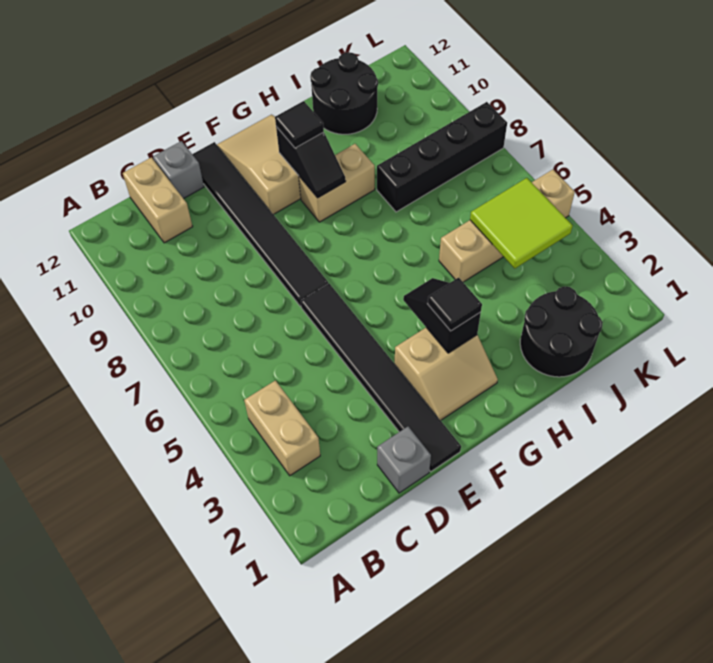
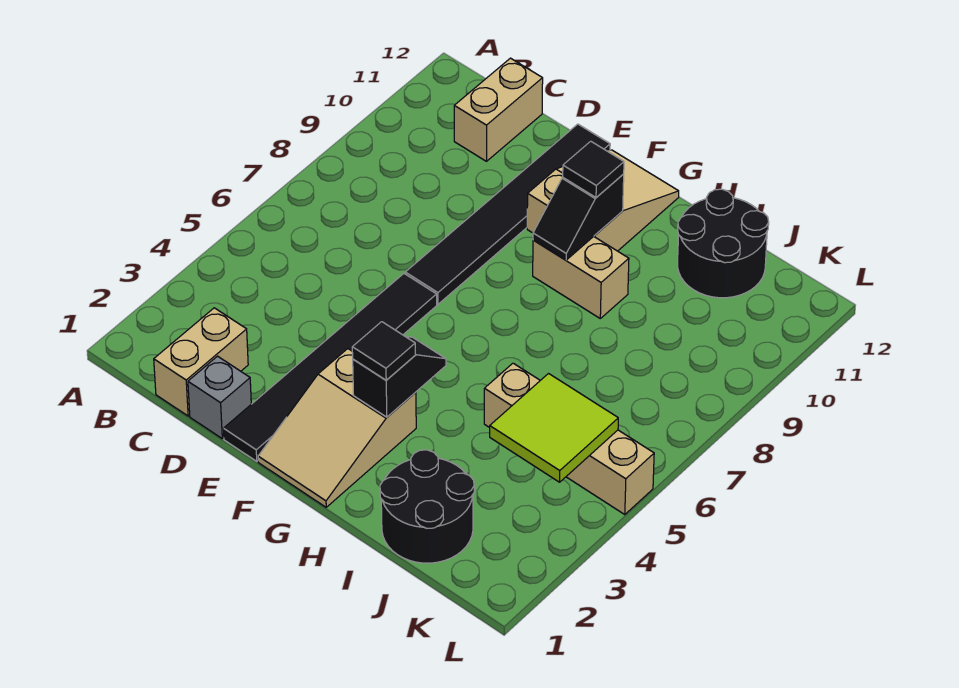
tan brick B3:B4 level 1 -> tan brick C1:C2 level 1
grey brick D12 level 1 -> none
tan slope F2:G3 level 1 top 3 -> tan slope F1:G3 level 1 top 3
black brick I8:L8 level 1 -> none

